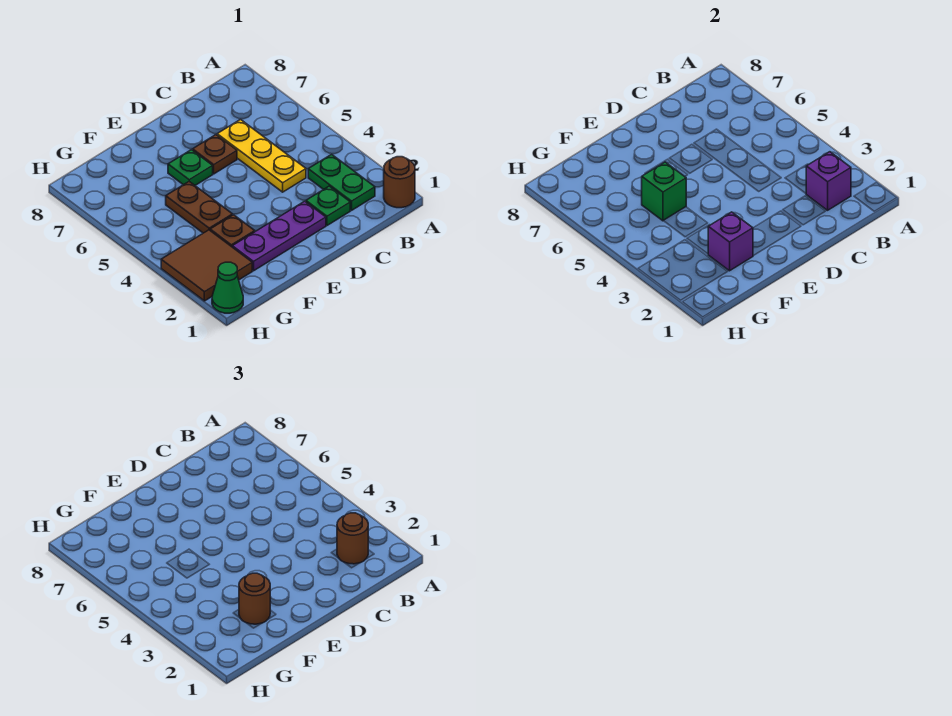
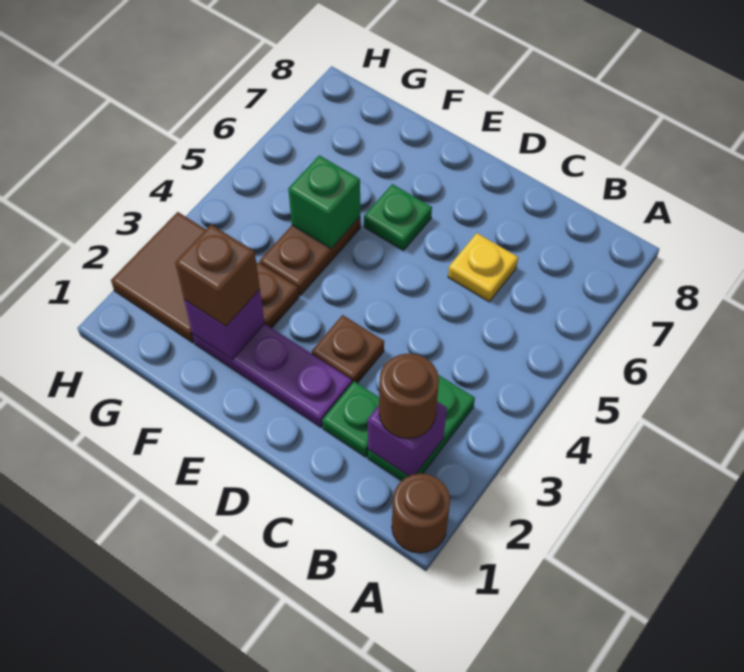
yellow plate C4:C6 level 1 -> yellow plate C6 level 1
brown plate D6 level 1 -> brown plate D3 level 1
brown round brick F2 level 3 -> brown brick F2 level 3
green cone H1 level 1 -> none

